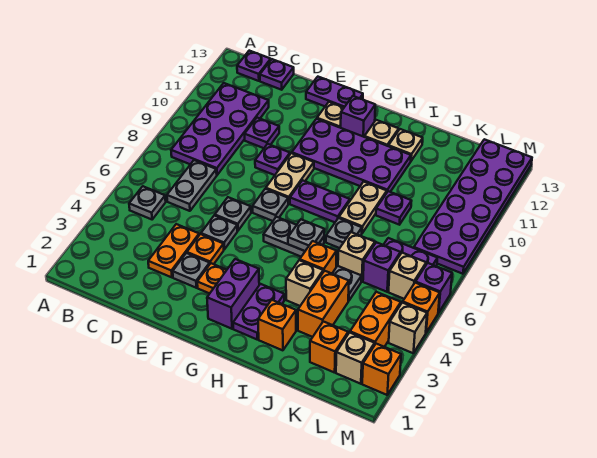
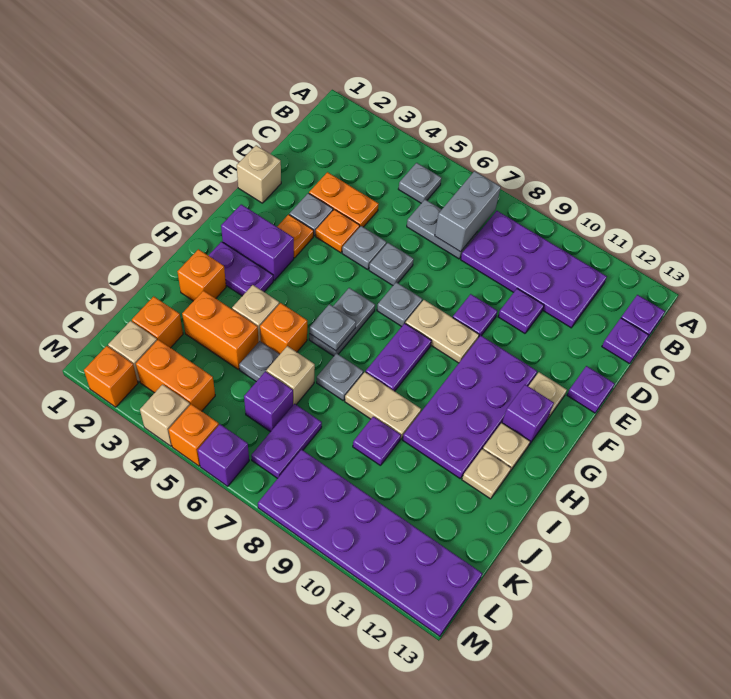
none -> grey brick B7:C7 level 2
purple plate E13:F13 level 1 -> purple plate E13 level 1
tan brick L6 level 1 -> tan brick E1 level 1

